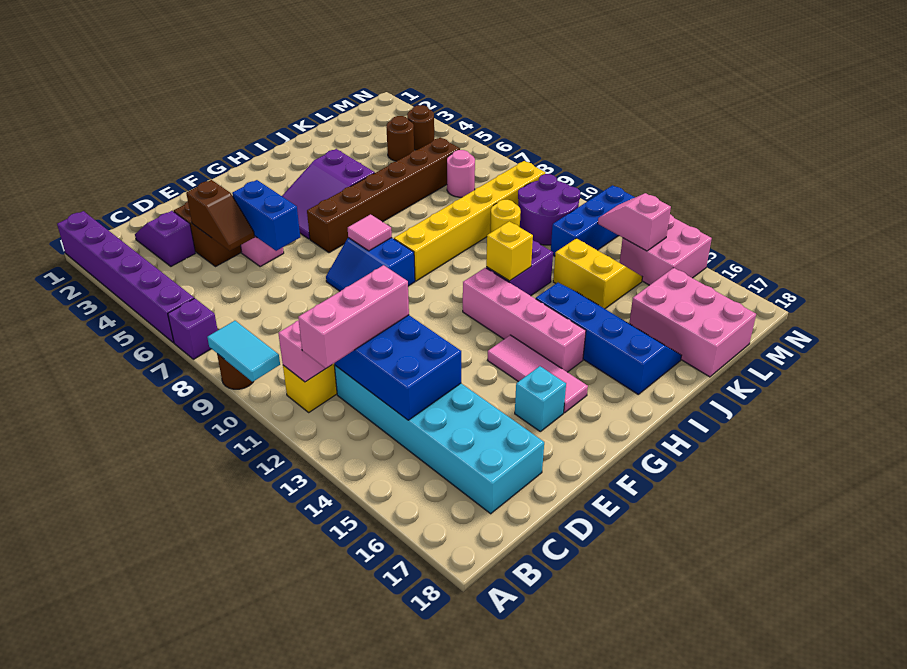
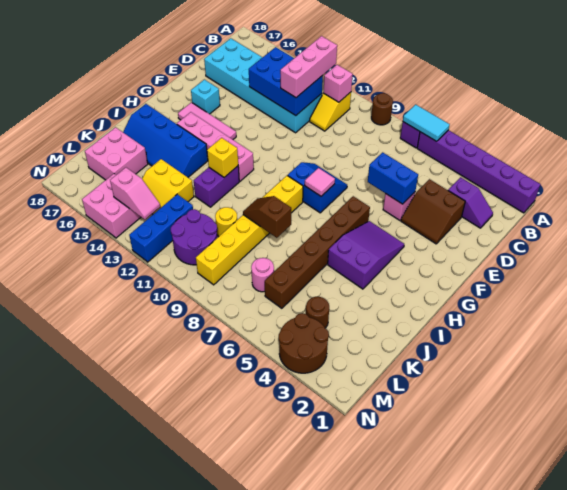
cyan tile A9:A10 level 2 -> cyan tile A6:A7 level 2
brown slope D4:D5 level 2 top 4 -> brown slope J8:J9 level 2 top 8
pink brick K16:L18 level 1 -> pink brick K16:L17 level 1
brown round brick M4 level 1 -> brown round brick M3:N4 level 1

